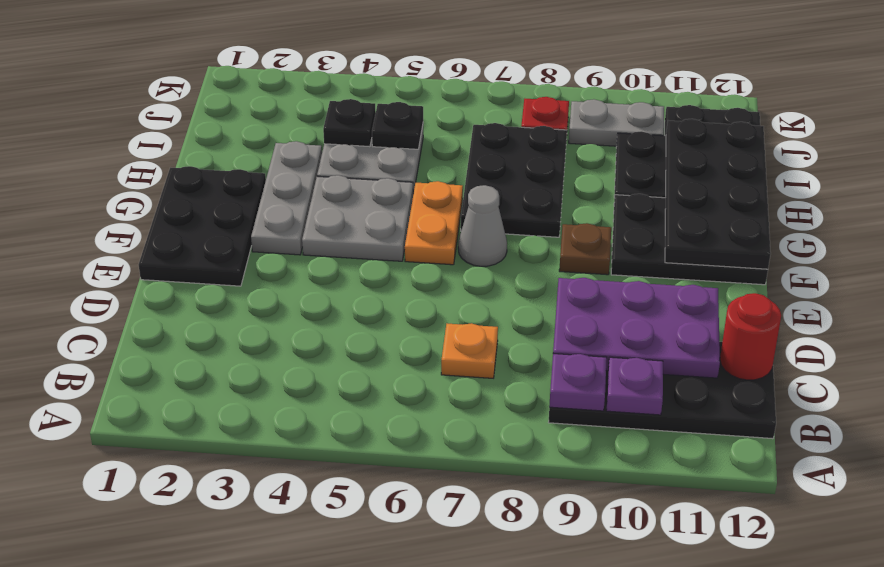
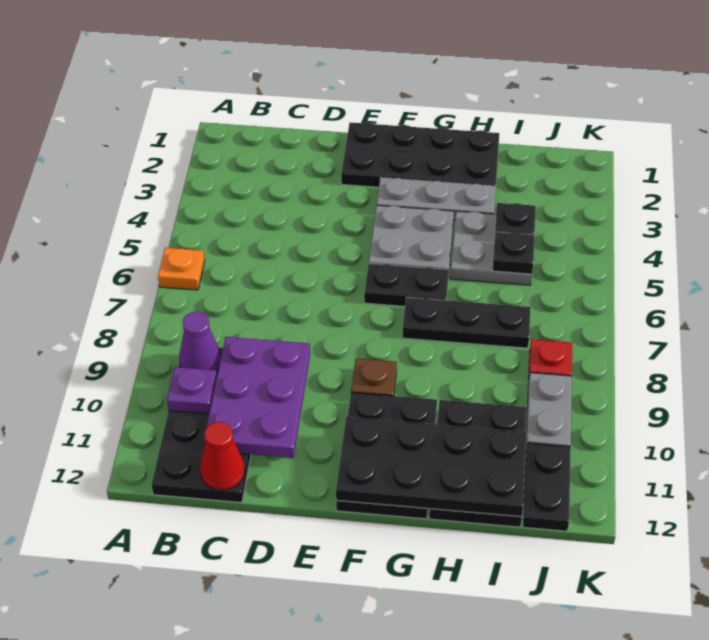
purple plate B9 level 2 -> purple cone B9 level 2
orange plate C7 level 1 -> orange plate A6 level 1
red round brick C12 level 2 -> red cone C12 level 2
black plate E1:G2 level 1 -> black plate E1:H2 level 1
orange plate F6:G6 level 1 -> black plate F6:G6 level 1
grey cone F7 level 1 -> none
black plate G7:I8 level 1 -> black plate G7:I7 level 1

